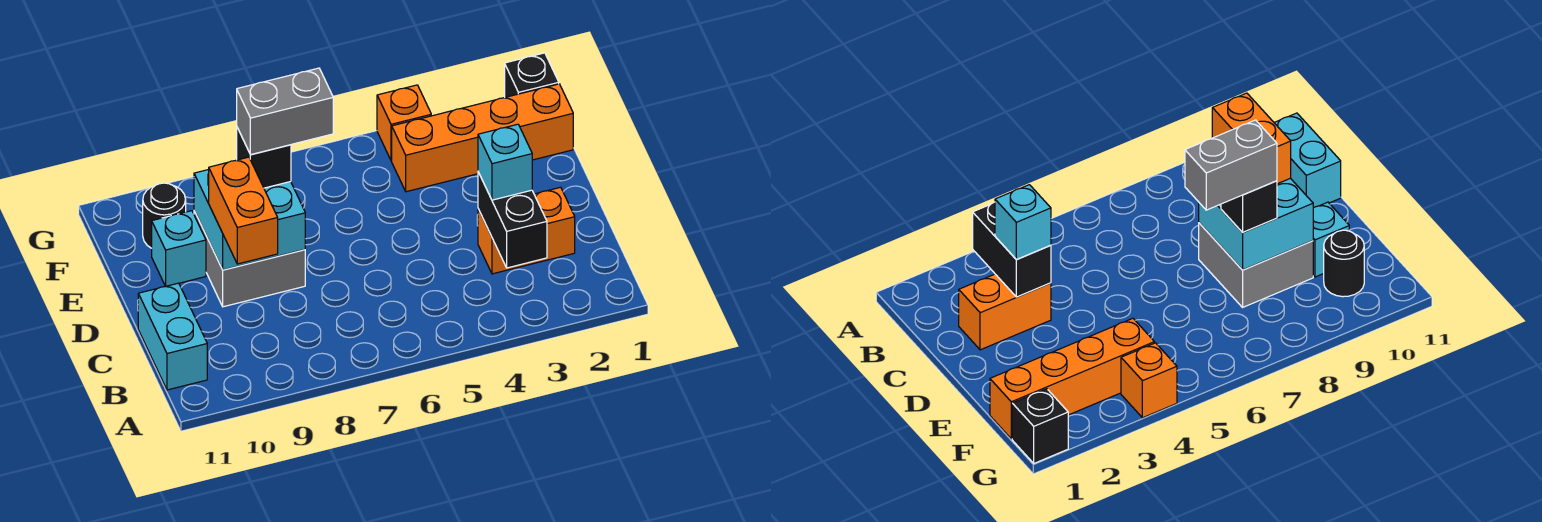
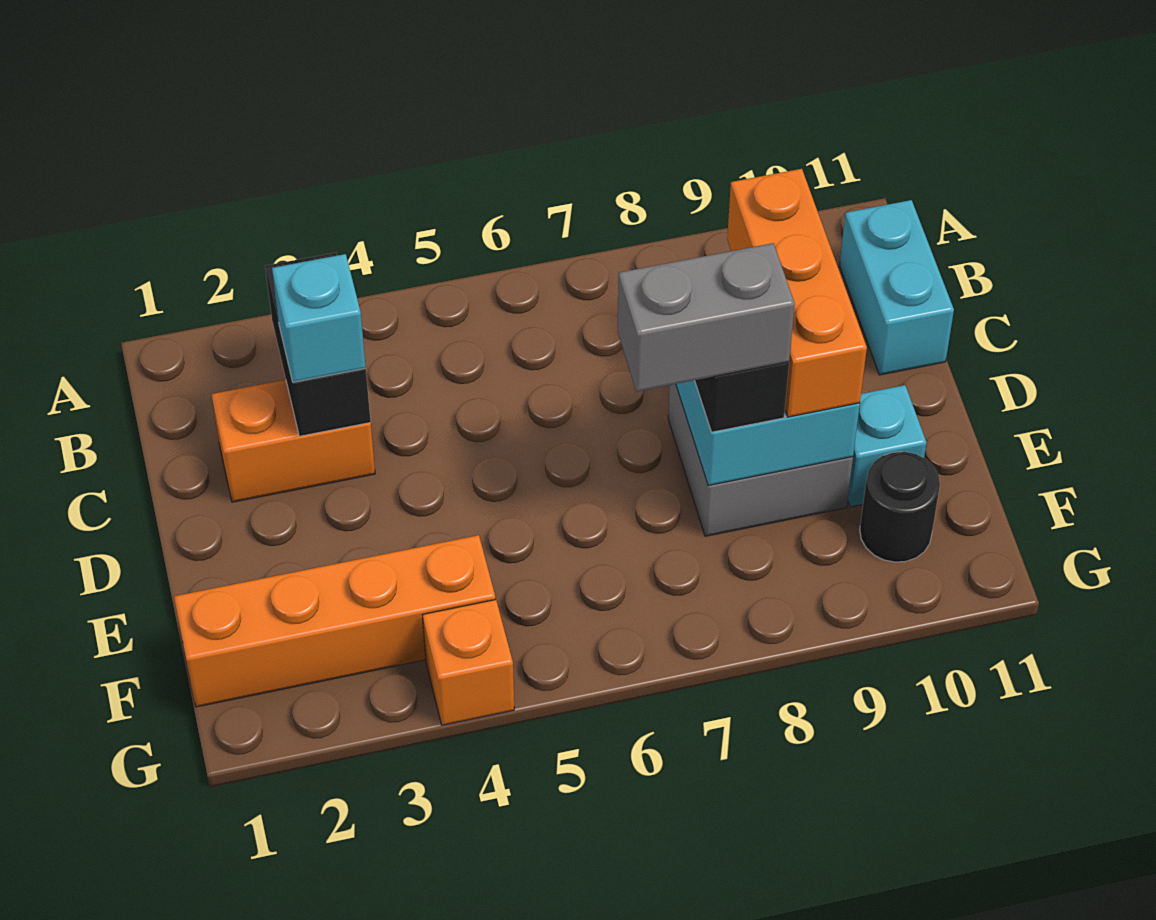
orange brick C9:D9 level 3 -> orange brick C9:E9 level 3
black brick G1 level 1 -> none

